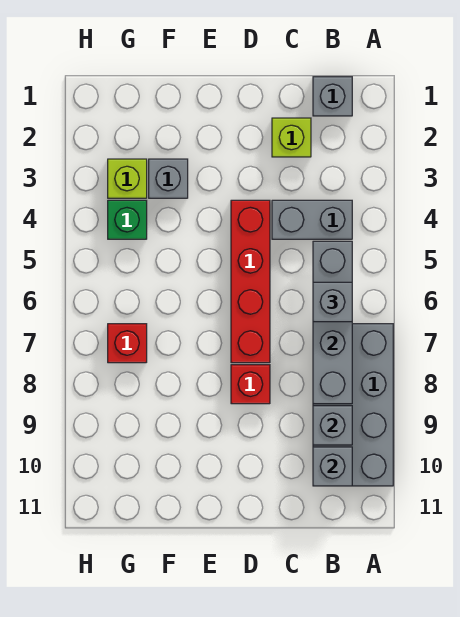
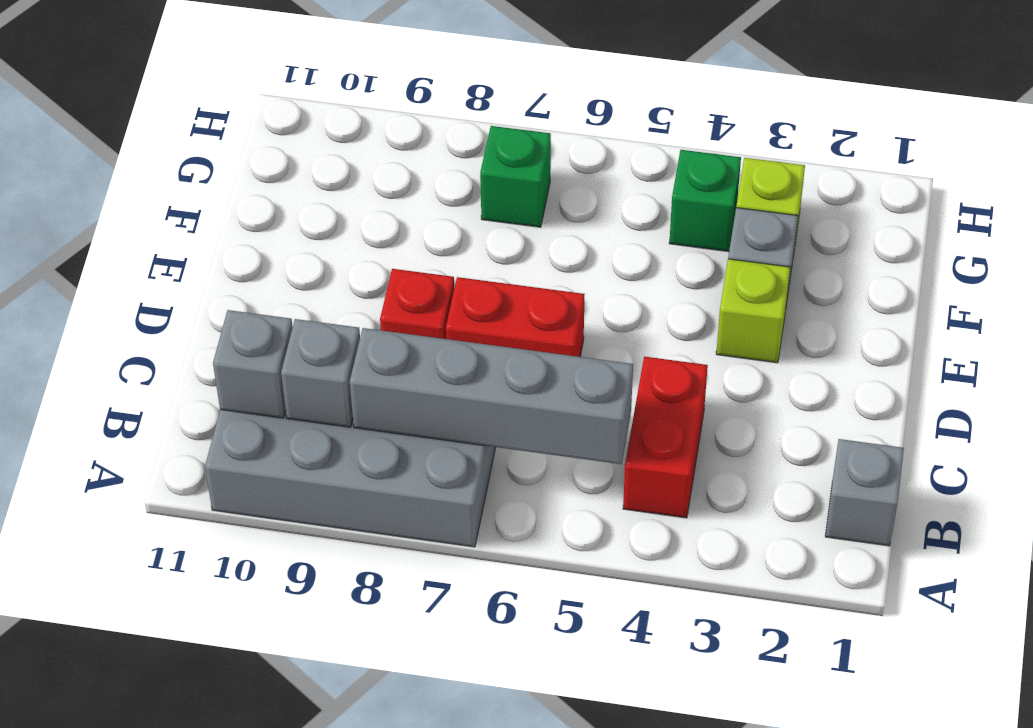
grey brick B4:C4 level 1 -> red brick B4:C4 level 1
grey brick B6 level 3 -> none
lime brick C2 level 1 -> lime brick E3 level 1
red brick D4:D7 level 1 -> red brick D6:D7 level 1
red brick G7 level 1 -> green brick G7 level 1

